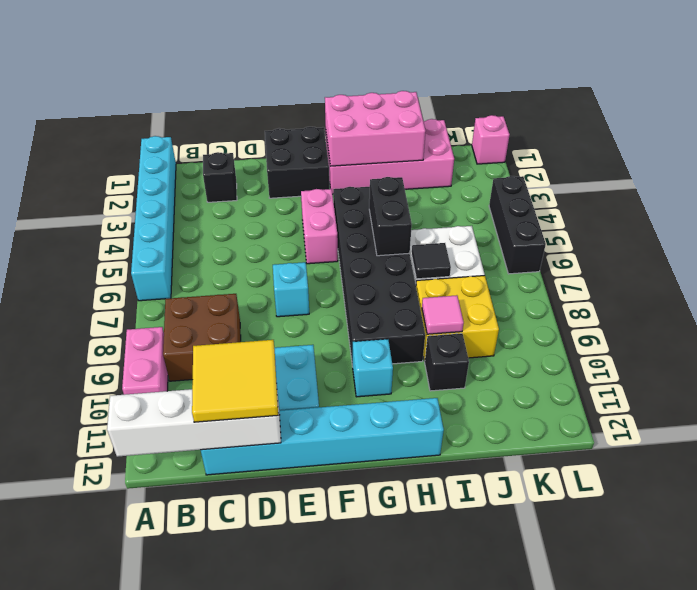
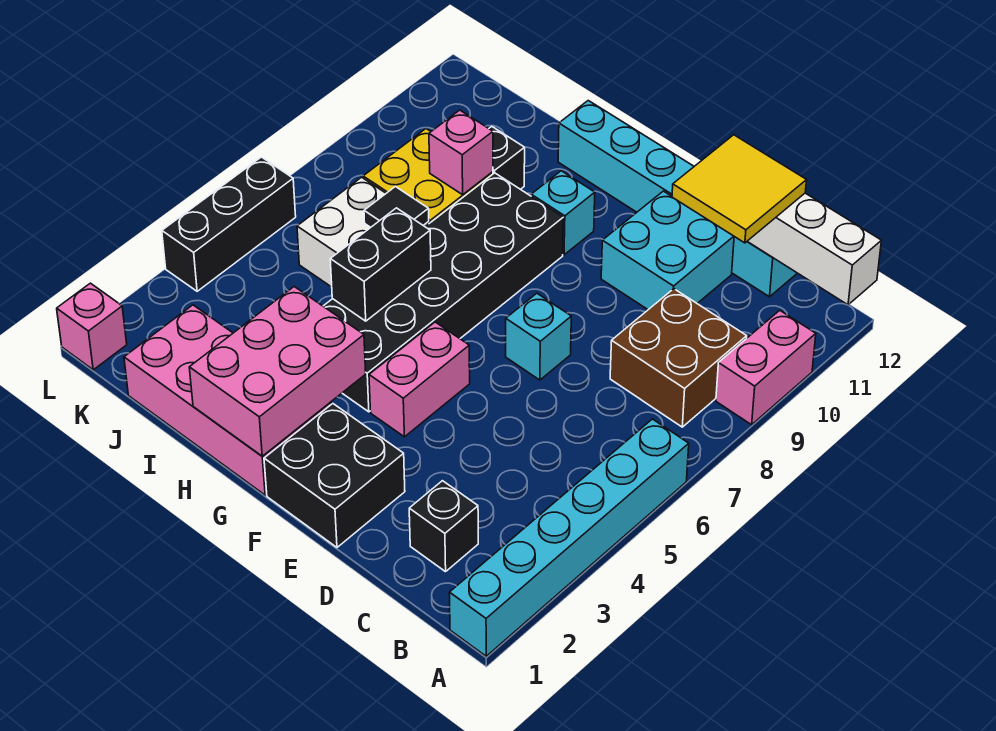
pink brick G1:I2 level 2 -> pink brick G1:H3 level 2
pink tile I9 level 2 -> pink brick I9 level 2

